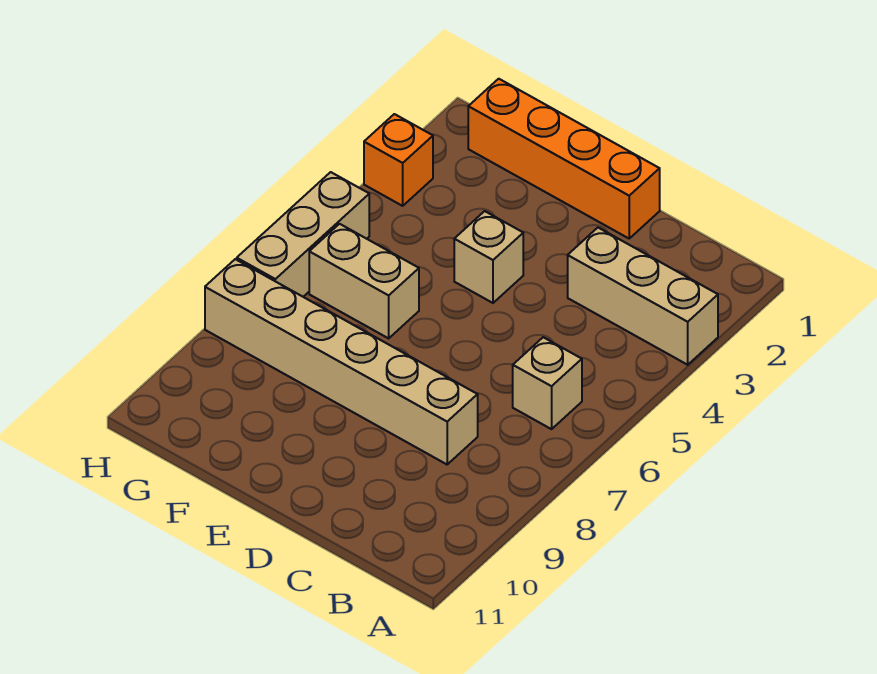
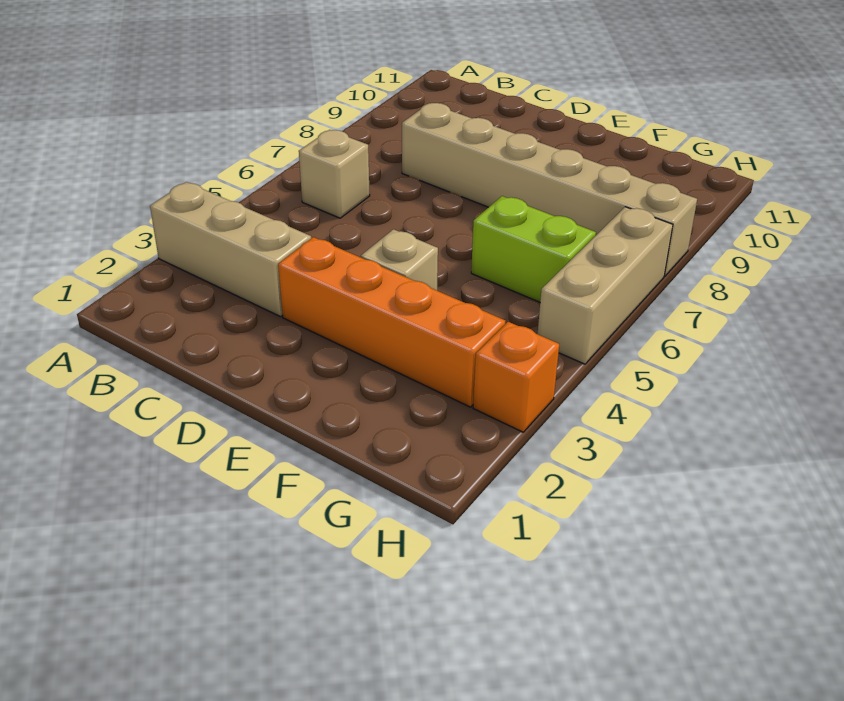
orange brick D1:G1 level 1 -> orange brick D3:G3 level 1
tan brick F6:G6 level 1 -> lime brick F6:G6 level 1

